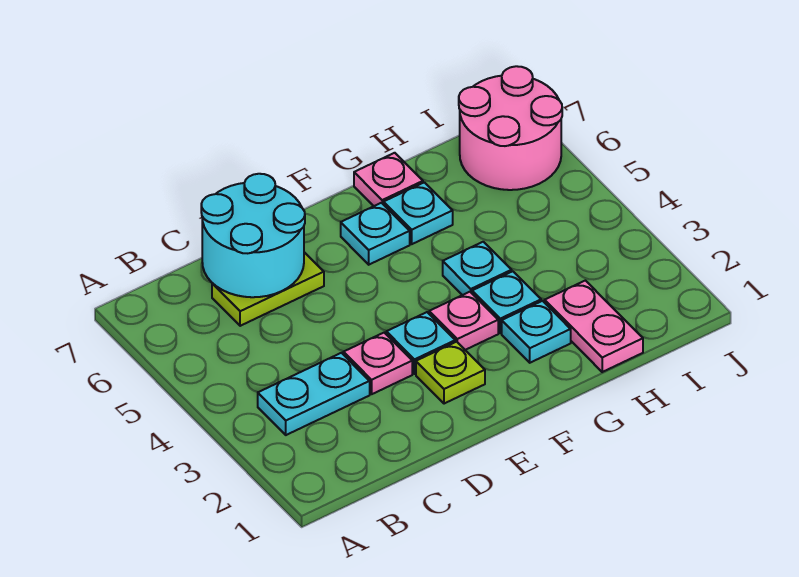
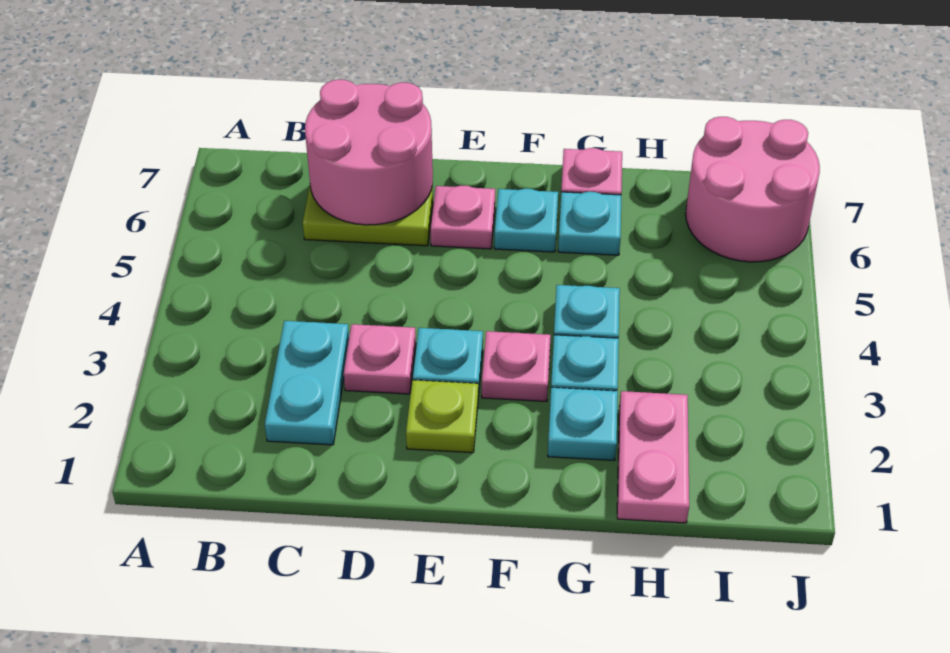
cyan plate B3:C3 level 1 -> cyan plate C2:C3 level 1
cyan round brick C6:D7 level 2 -> pink round brick C6:D7 level 2
none -> pink plate E6 level 1

